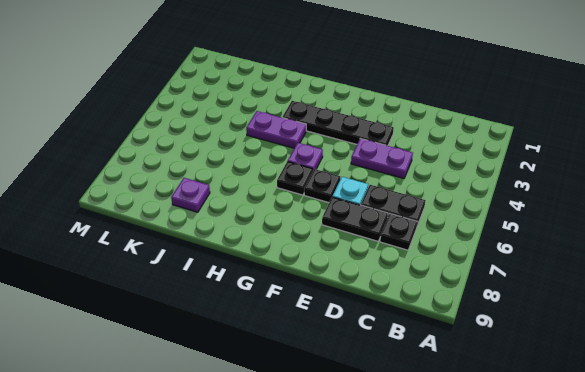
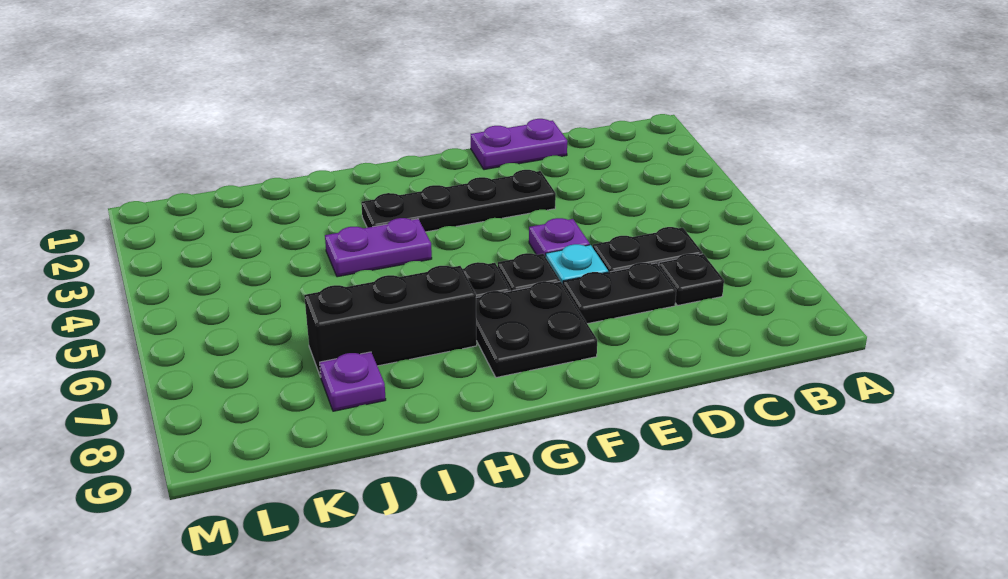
purple plate D4:E4 level 1 -> purple plate D1:E1 level 1
none -> black plate F7:G8 level 1
purple plate G5 level 1 -> purple plate E5 level 1
none -> black brick H7:J7 level 1

